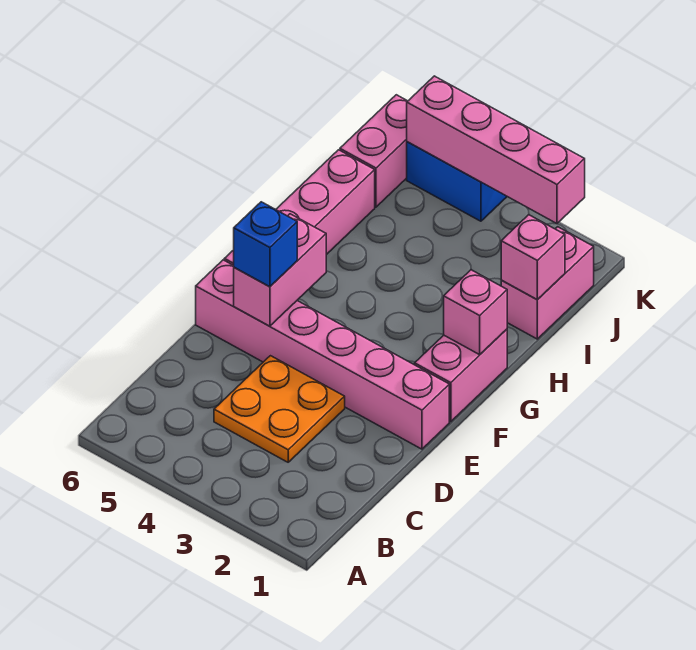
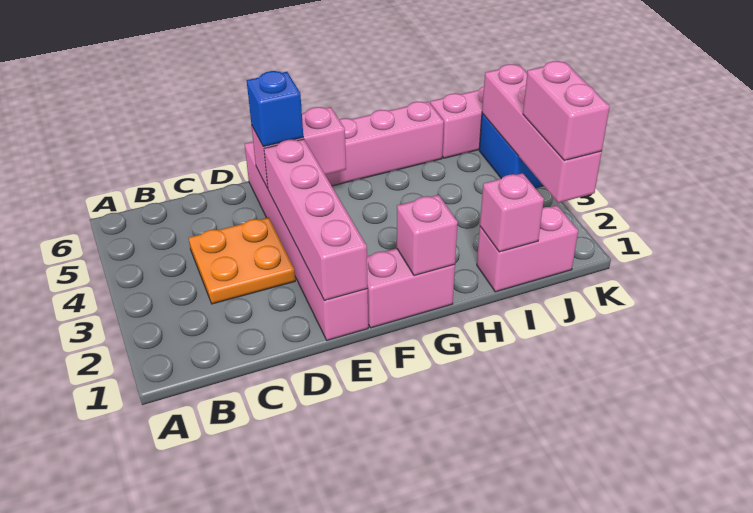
none -> pink brick E1:E4 level 2
none -> pink brick K2:K3 level 3

